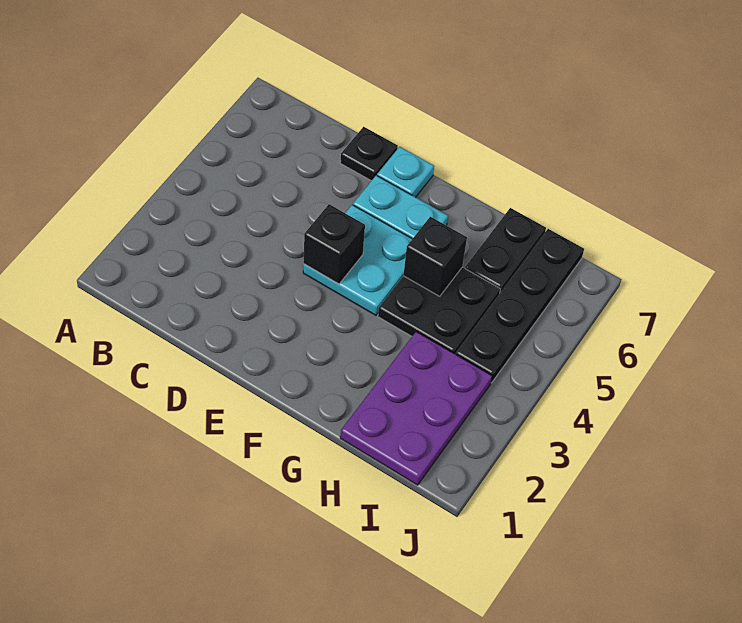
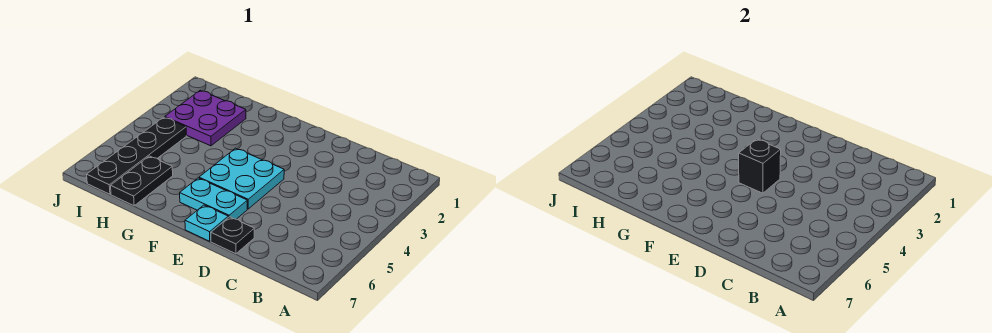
black plate G4:H5 level 1 -> none
black brick G5 level 2 -> none
purple plate H1:I3 level 1 -> purple plate H2:I3 level 1

